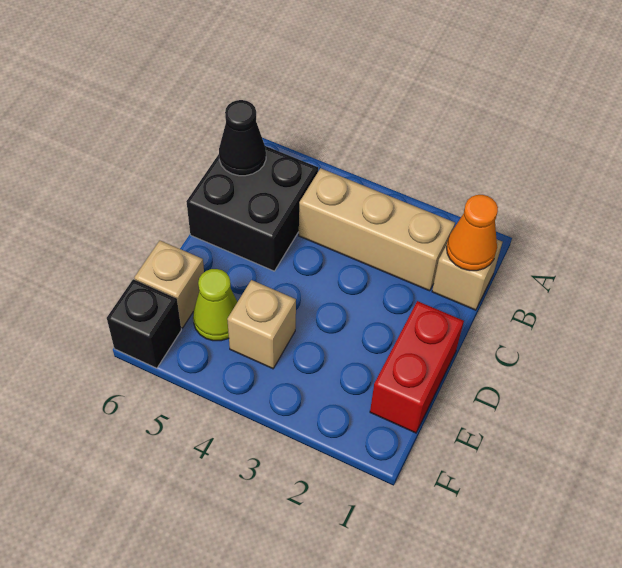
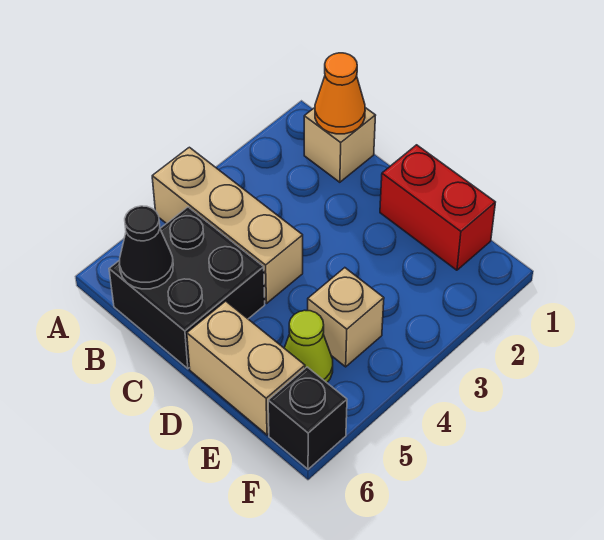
tan brick B2:B4 level 1 -> tan brick A4:C4 level 1
tan brick E6 level 1 -> tan brick D6:E6 level 1

